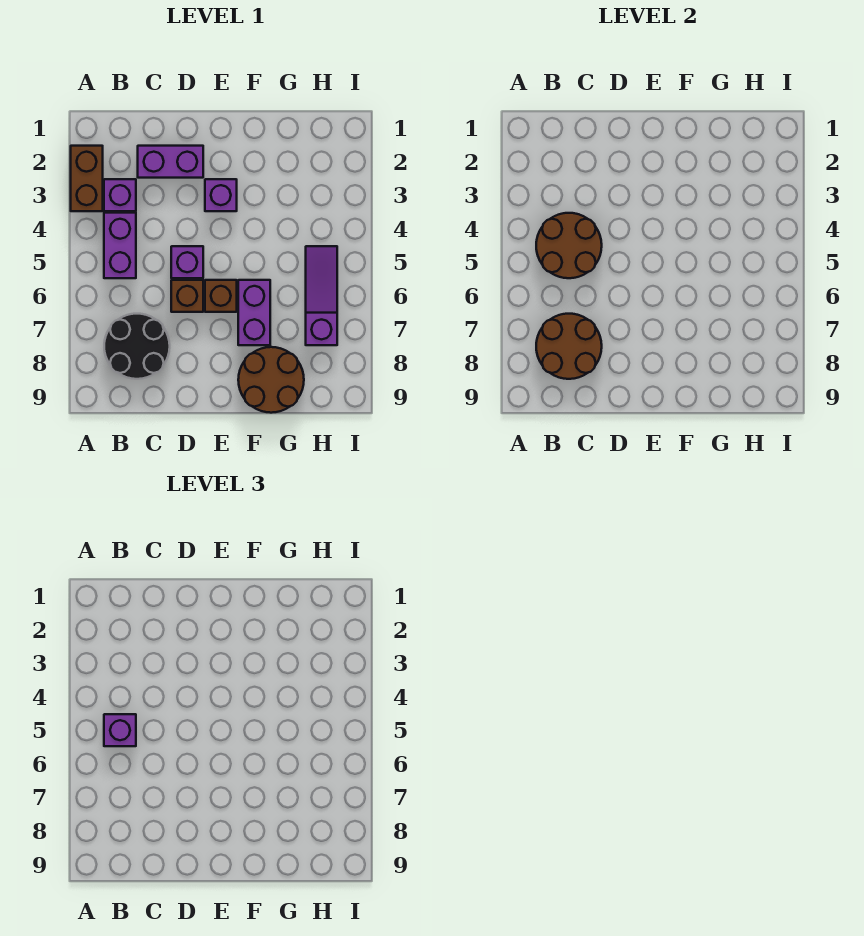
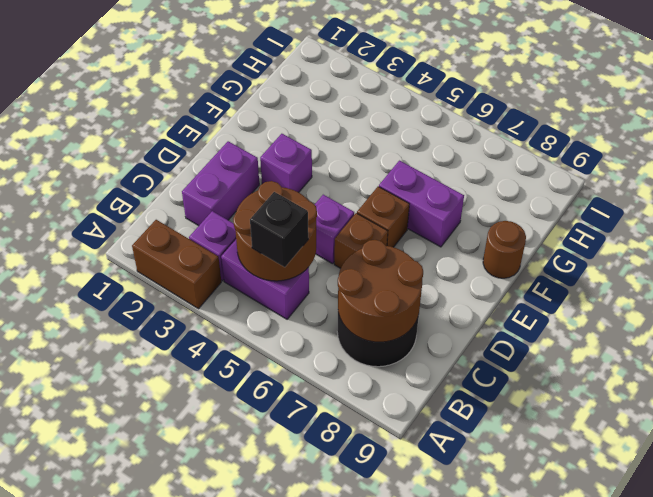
purple brick B5 level 3 -> black brick B5 level 3
brown round brick F8:G9 level 1 -> brown round brick F9 level 1
purple slope H5:H7 level 1 top 7 -> none

